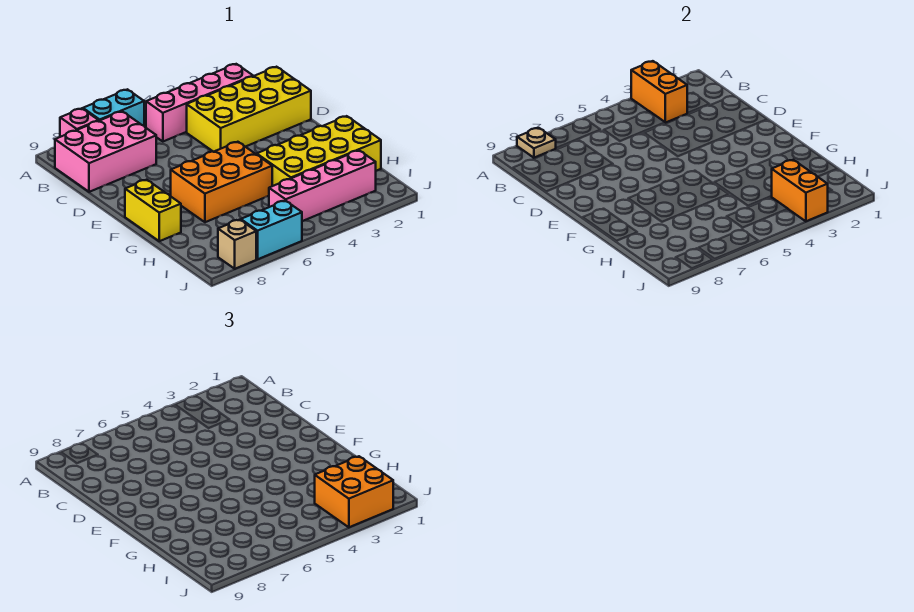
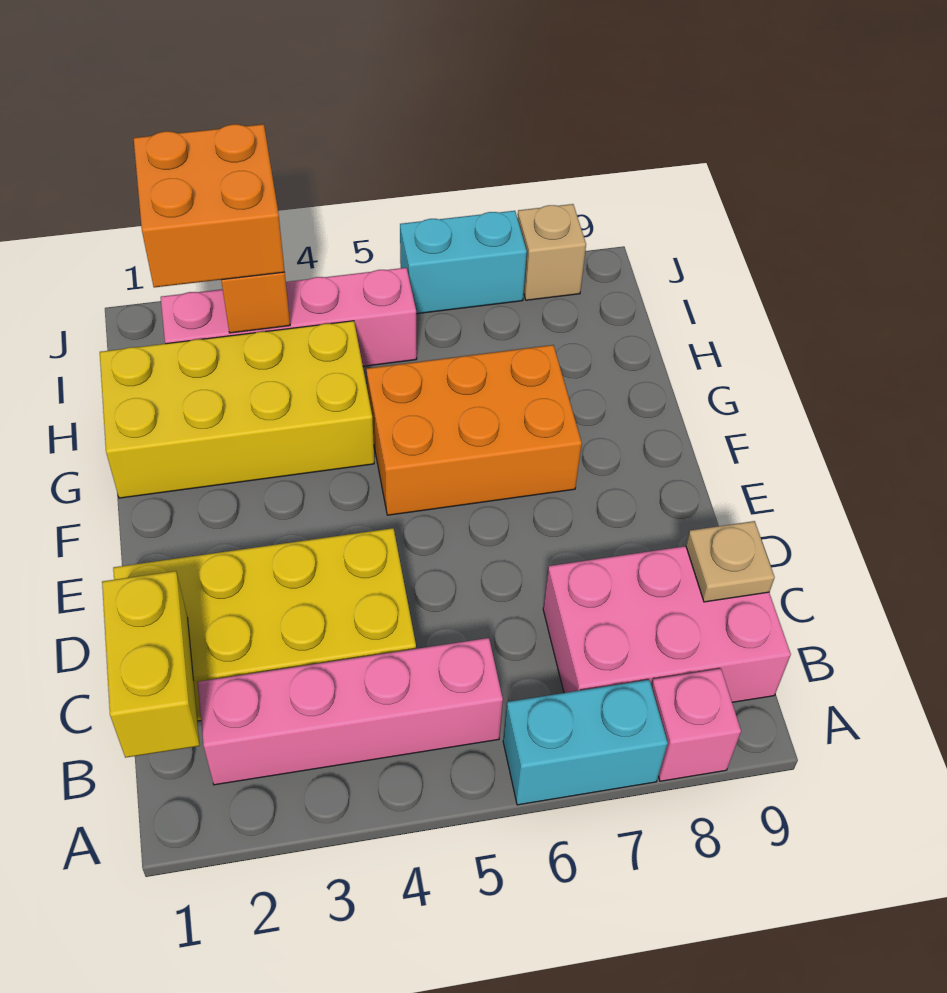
orange brick A3:B3 level 2 -> none
tan plate A8 level 2 -> tan plate C9 level 2
yellow brick F9:G9 level 1 -> yellow brick B1:C1 level 2

